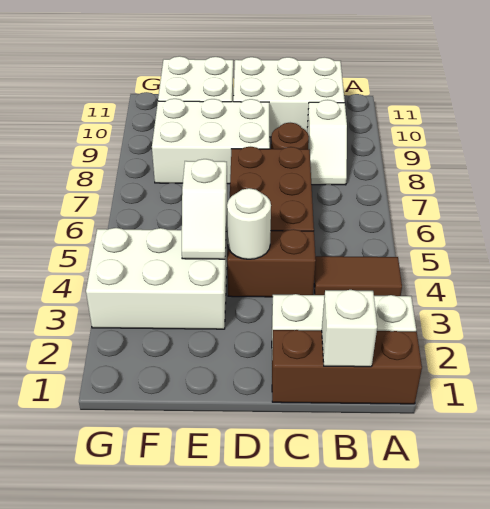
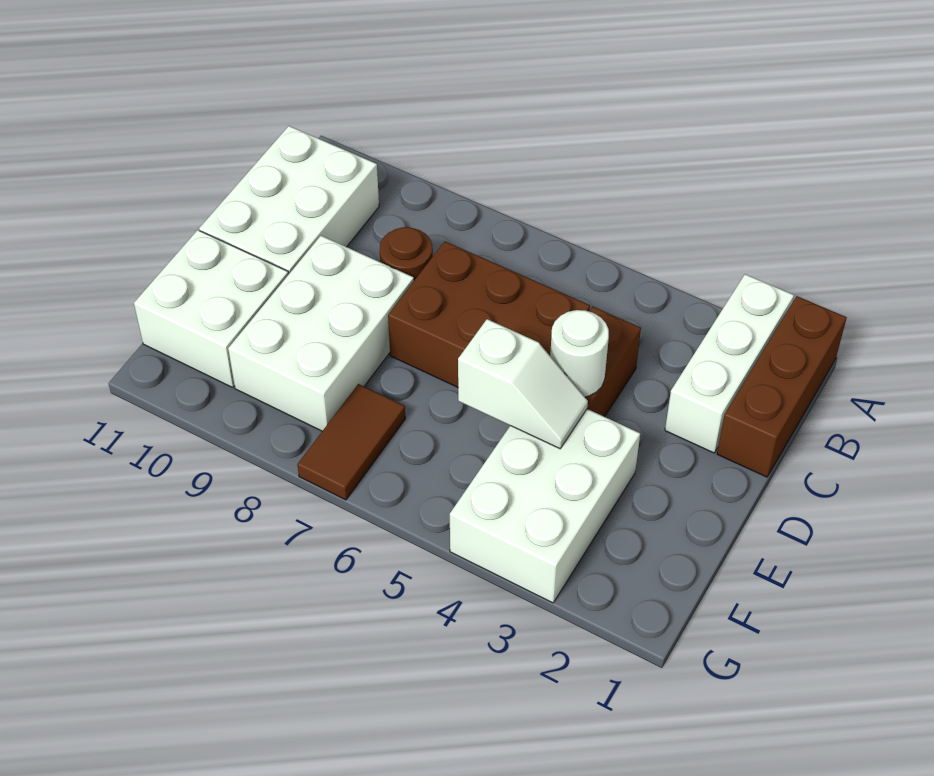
brown tile A4:B4 level 1 -> brown tile F7:G7 level 1
white brick B1 level 2 -> none
white slope B8:B9 level 1 top 9 -> none

